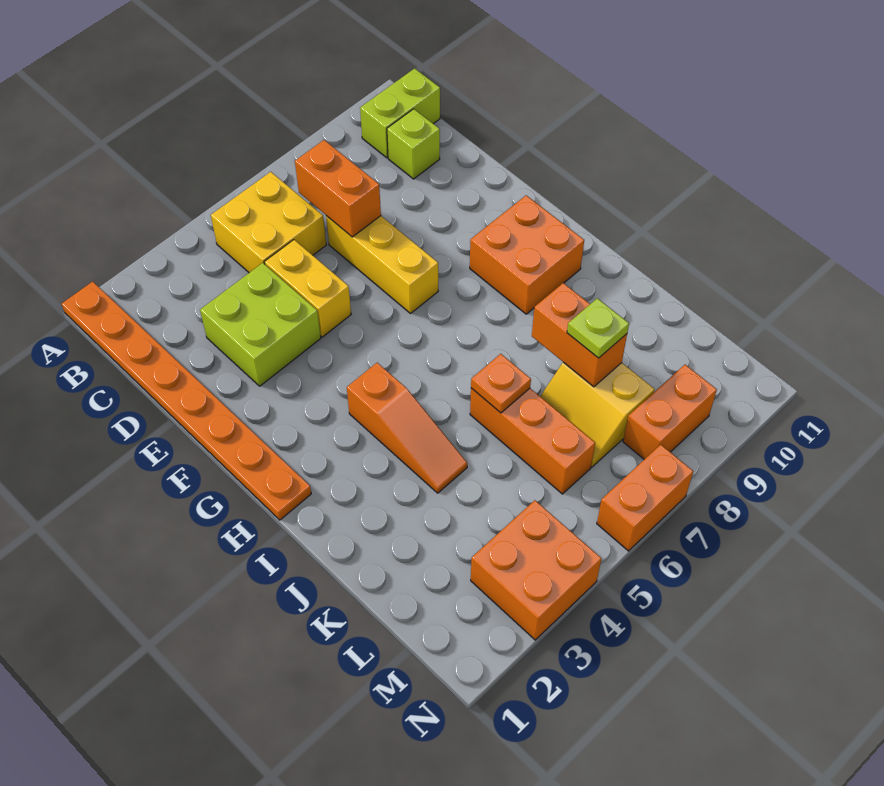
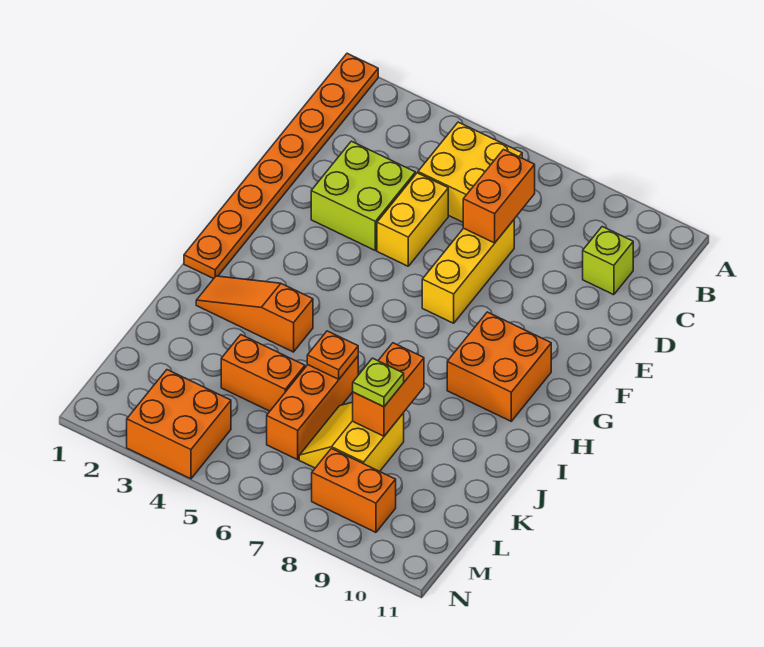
lime brick B10:B11 level 1 -> none
orange slope H4:J4 level 1 top H -> orange slope I2:I4 level 1 top 4
orange brick N6:N7 level 1 -> orange brick K4:K5 level 1

